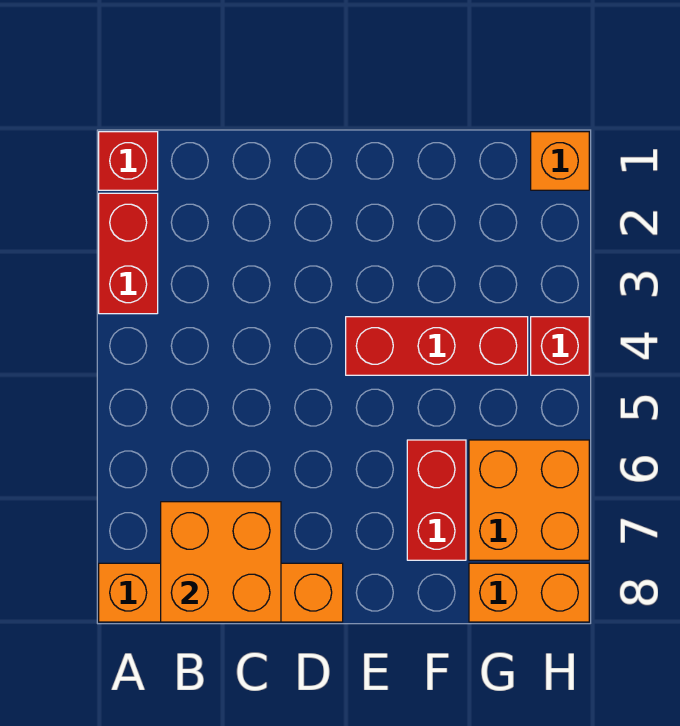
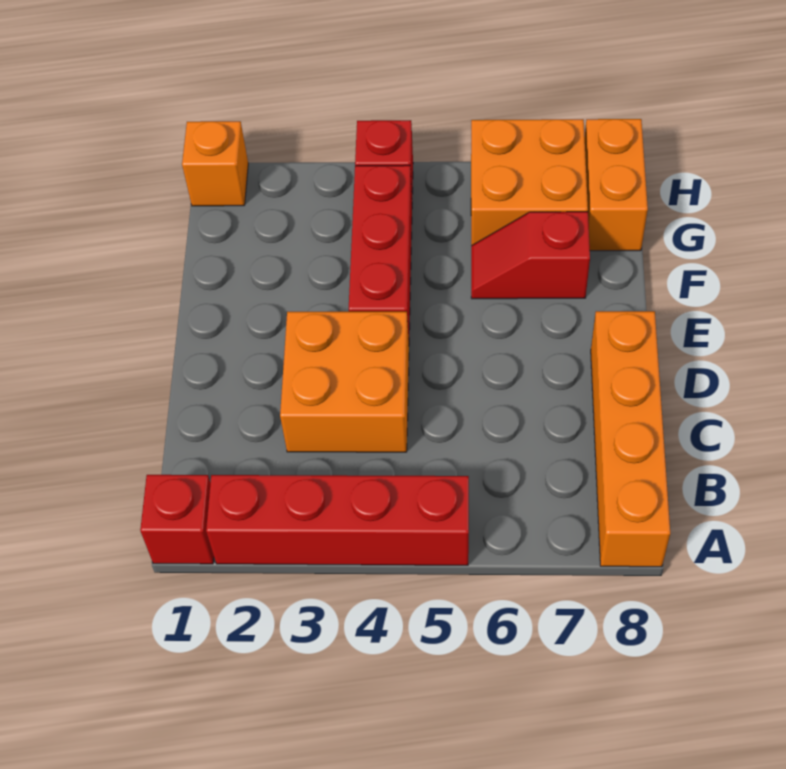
red brick A2:A3 level 1 -> red brick A2:A5 level 1
orange brick B7:C8 level 2 -> orange brick C3:D4 level 1
red brick F6:F7 level 1 -> red slope F6:F7 level 1 top 7

